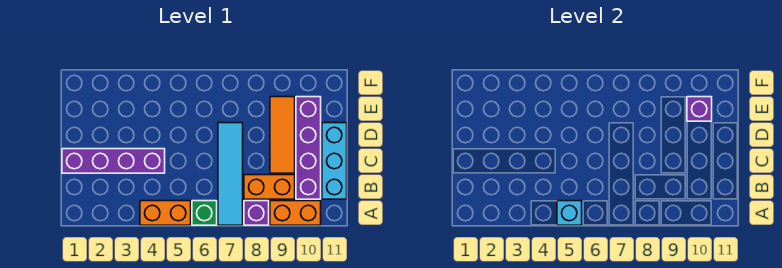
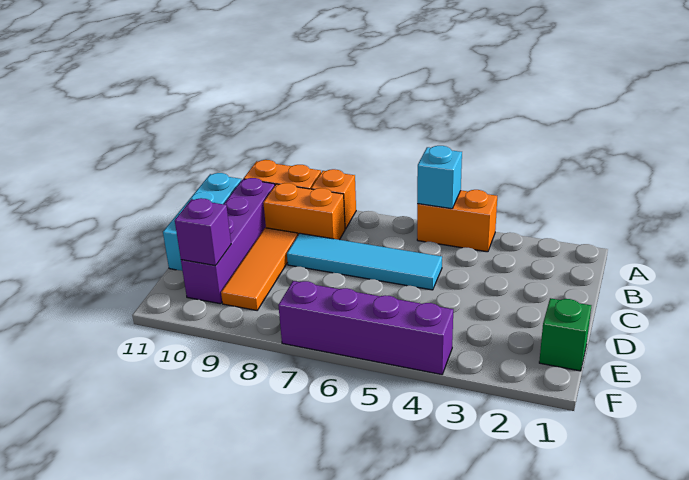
green brick A6 level 1 -> green brick E1 level 1
cyan tile A7:D7 level 1 -> cyan tile C5:C8 level 1
purple brick A8 level 1 -> orange brick A8 level 1
purple brick C1:C4 level 1 -> purple brick F4:F7 level 1

